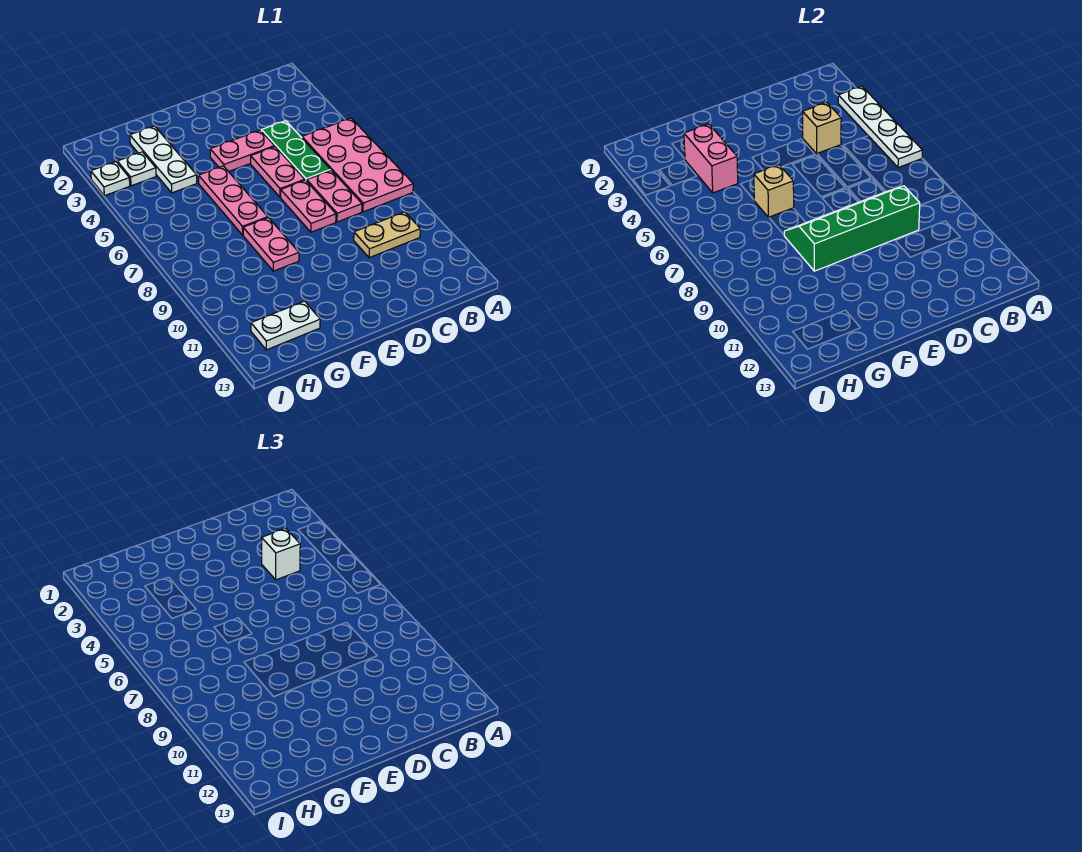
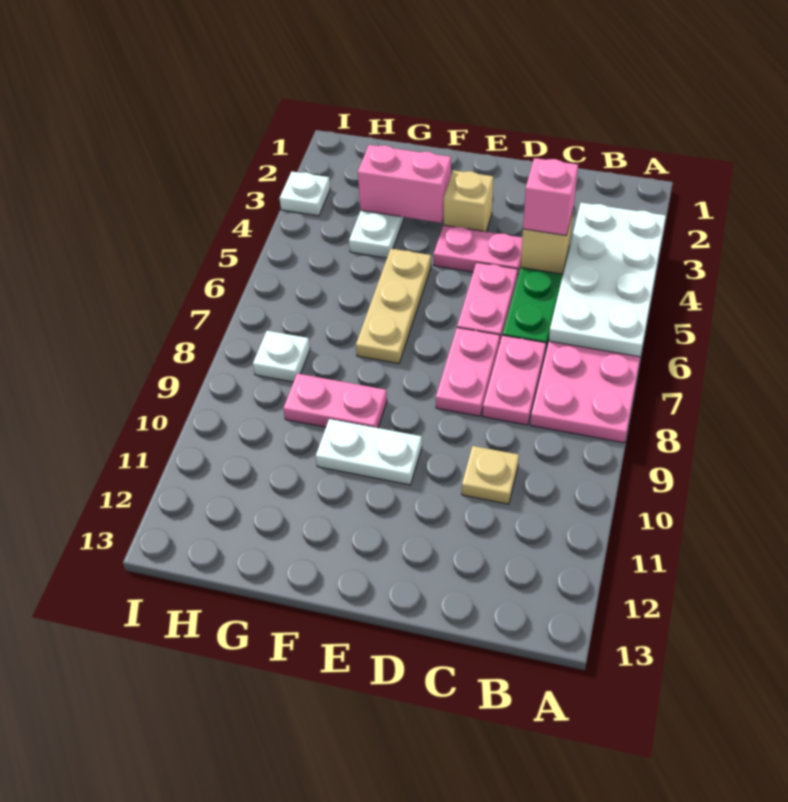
white plate A3:A6 level 2 -> white plate A3:B6 level 2
tan plate B10:C10 level 1 -> tan plate C10 level 1
white brick C4 level 3 -> pink brick C4 level 3
green slope C8:F9 level 2 top 9 -> none
pink plate F5:F7 level 1 -> tan plate F5:F7 level 1
tan brick F6 level 2 -> tan brick E3 level 1
pink plate F8:F9 level 1 -> pink plate F9:G9 level 1
pink brick G3:G4 level 2 -> pink brick F3:G3 level 2
white plate G12:H12 level 1 -> white plate E10:F10 level 1
white plate H3 level 1 -> white plate H8 level 1

